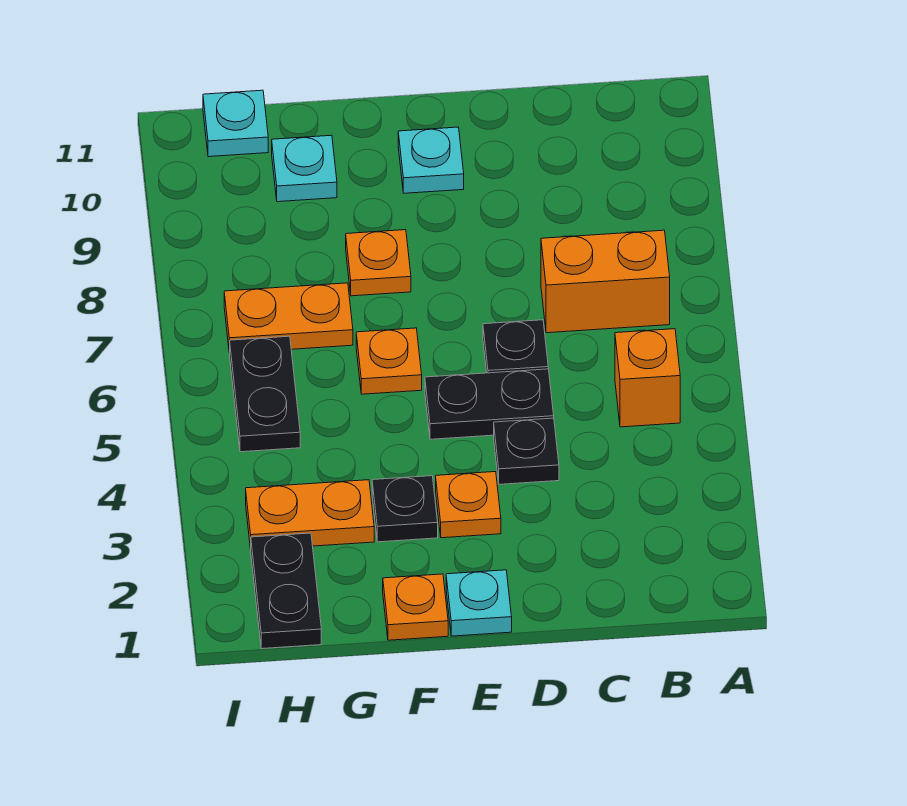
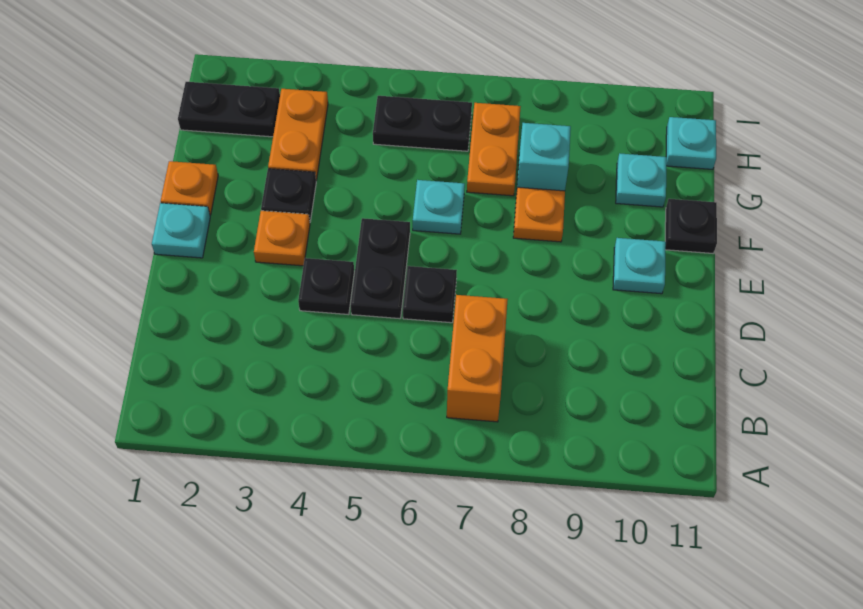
orange brick B5 level 1 -> none
orange plate F6 level 1 -> cyan plate F6 level 1
none -> black plate F11 level 1
none -> cyan brick G8 level 1

